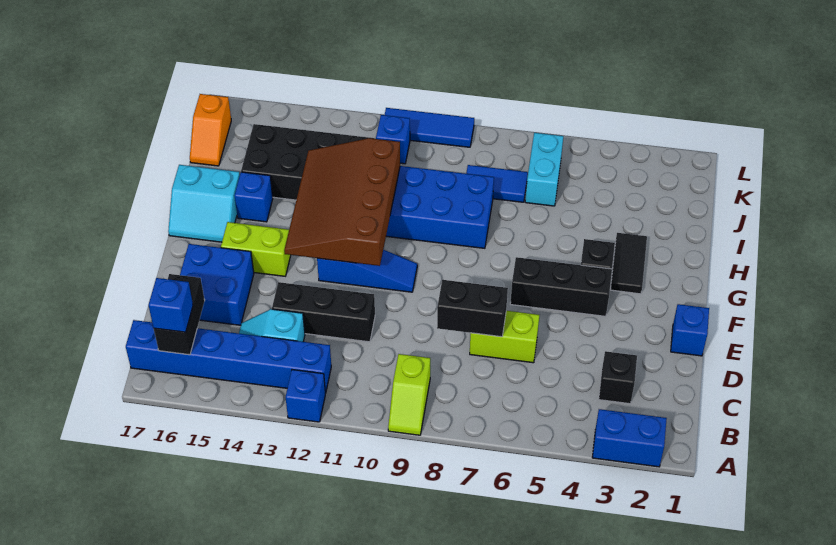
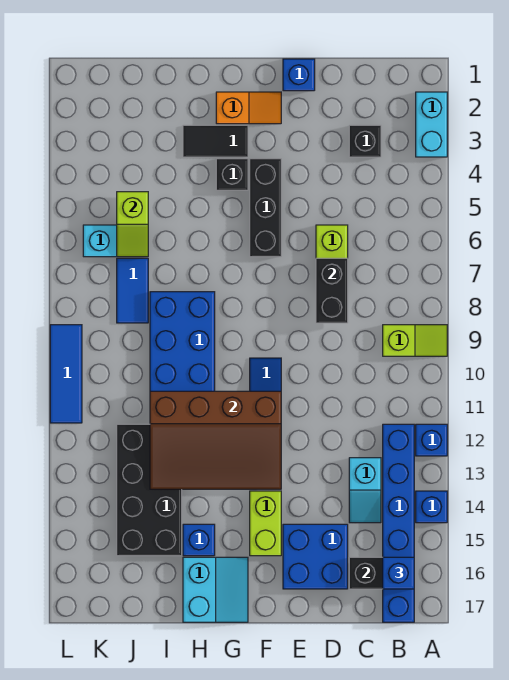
blue brick A2:A3 level 1 -> cyan brick A2:A3 level 1
black brick D11:D13 level 1 -> none
none -> lime slope J5:J6 level 2 top 5
orange slope J17:K17 level 1 top K -> orange slope F2:G2 level 1 top G
blue brick K11 level 1 -> blue brick A14 level 1

